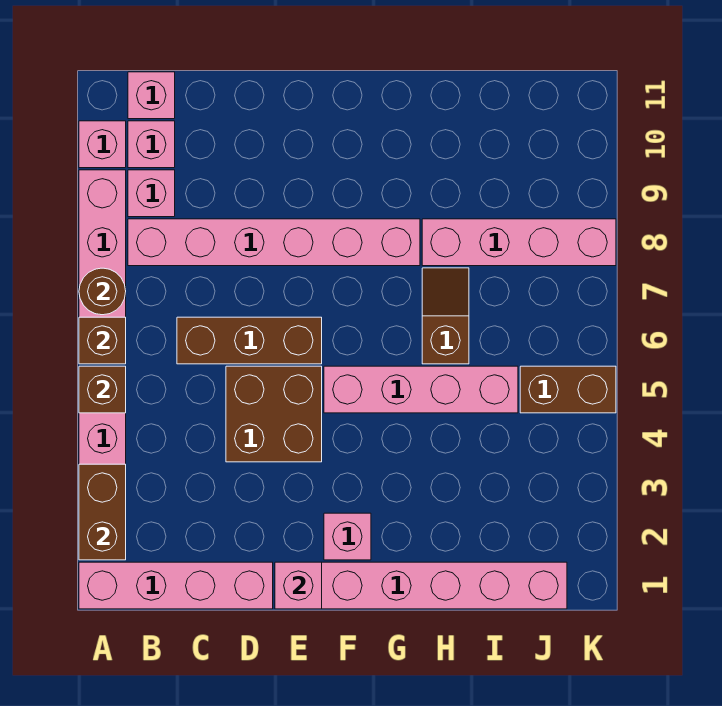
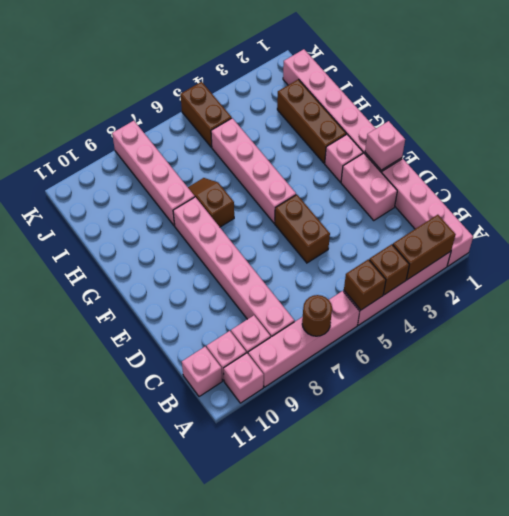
brown brick A6 level 2 -> brown brick A4 level 2
brown brick C6:E6 level 1 -> brown brick G2:I2 level 1
none -> pink brick D2:E2 level 1
brown brick D4:E5 level 1 -> brown brick D5:E5 level 1
brown slope H6:H7 level 1 top 6 -> brown slope G7:H7 level 1 top G

